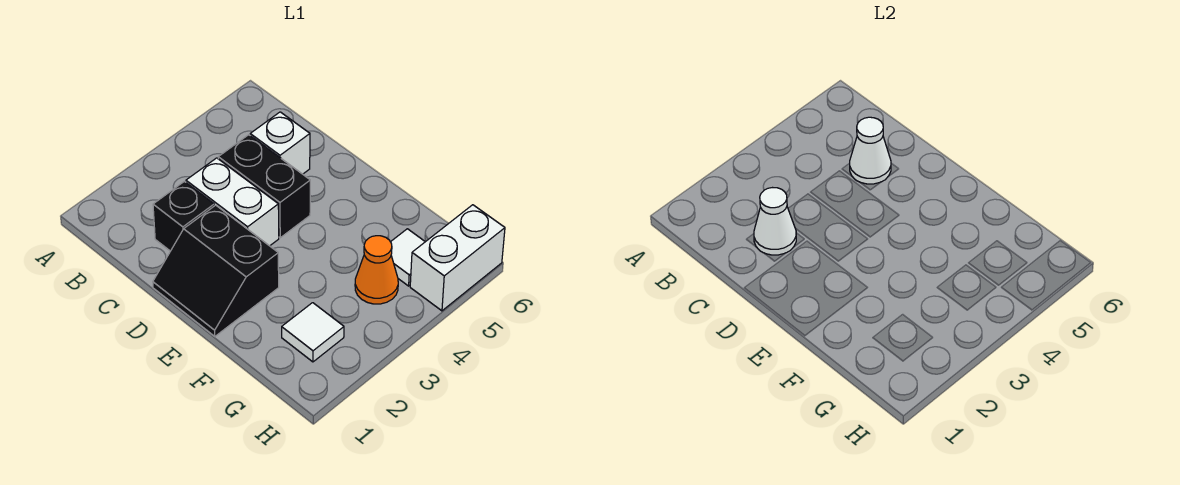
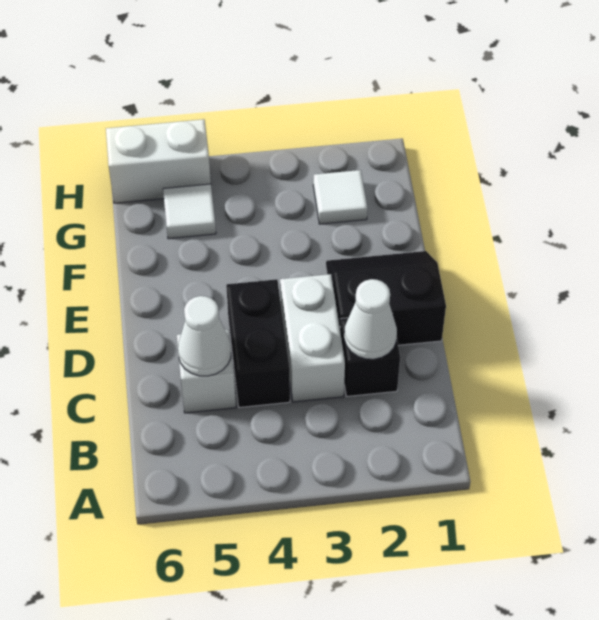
black slope D1:E2 level 1 top 2 -> black slope D1:E2 level 1 top D
orange cone G4 level 1 -> none

